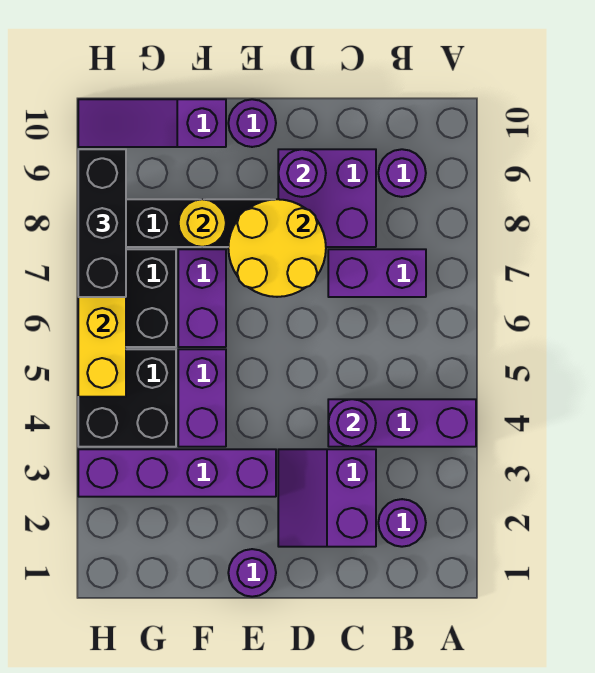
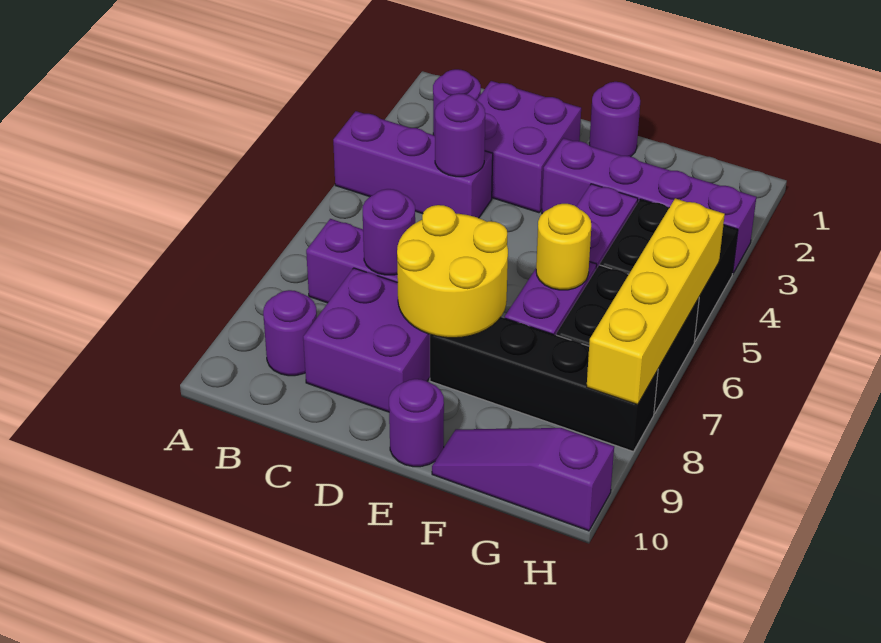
purple slope C2:D3 level 1 top C -> purple brick C2:D3 level 1
purple round brick D9 level 2 -> purple round brick C7 level 2
yellow round brick F8 level 2 -> yellow round brick F6 level 2
purple slope F10:H10 level 1 top F -> purple slope F10:H10 level 1 top H
black brick H7:H9 level 3 -> none

